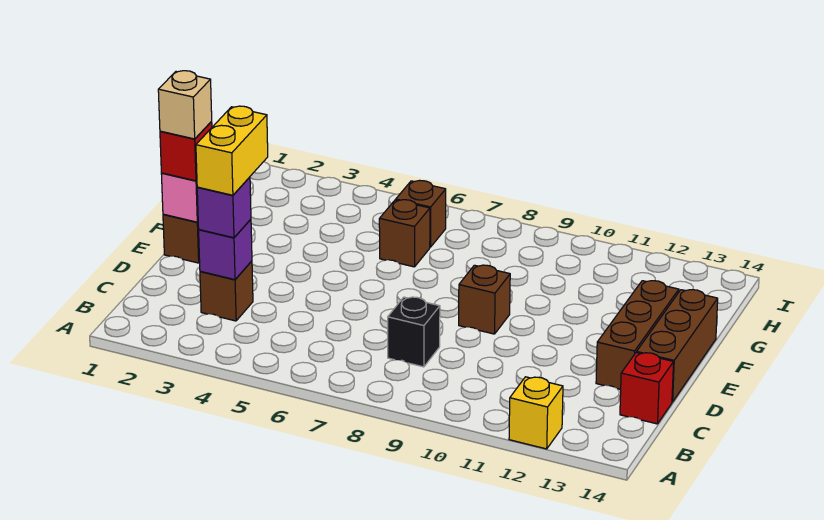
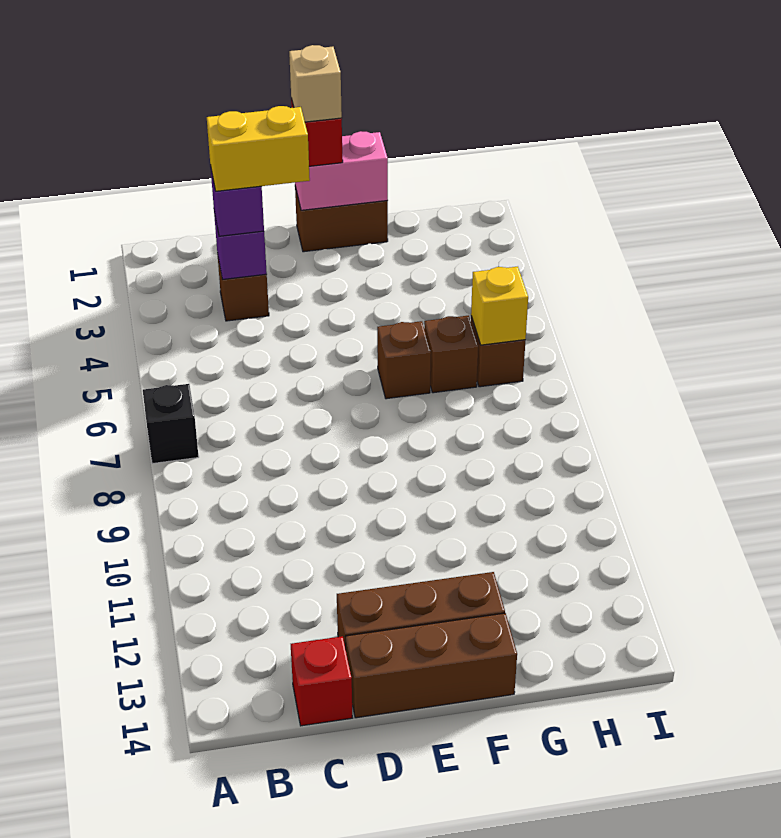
yellow brick A12 level 1 -> yellow brick H6 level 2
black brick C8 level 1 -> black brick A7 level 1
brown brick E9 level 1 -> brown brick F6 level 1

